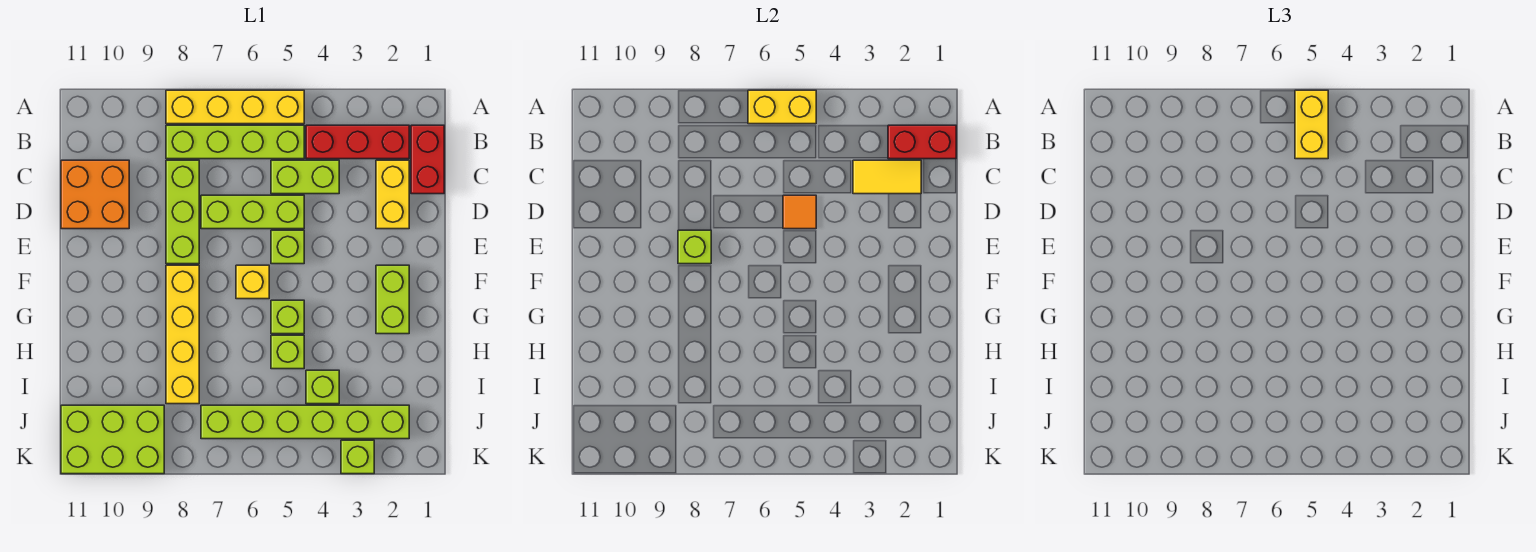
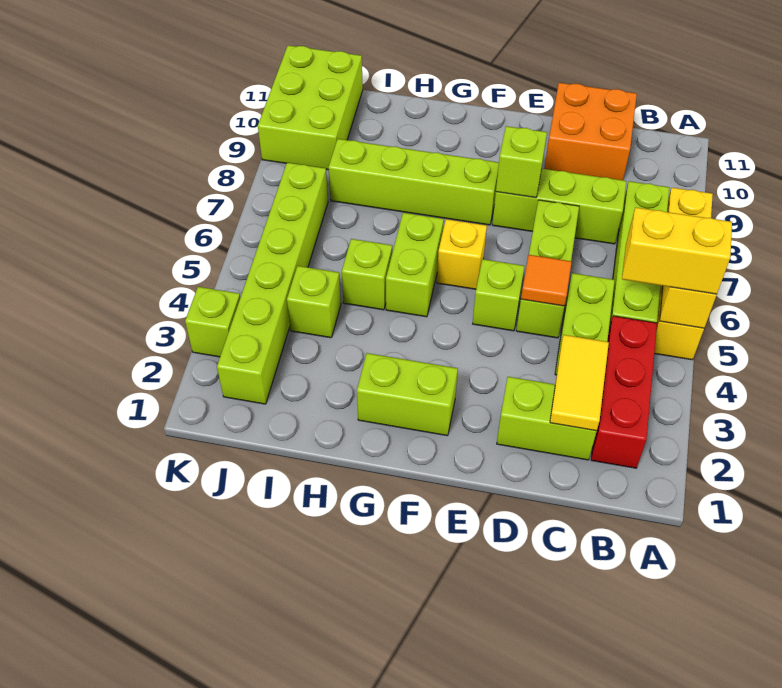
red brick B1:C1 level 1 -> none
red brick B1:B2 level 2 -> none
yellow brick C2:D2 level 1 -> lime brick C2:D2 level 1
yellow brick F8:I8 level 1 -> lime brick F8:I8 level 1
lime brick G5 level 1 -> lime brick G5:G6 level 1

